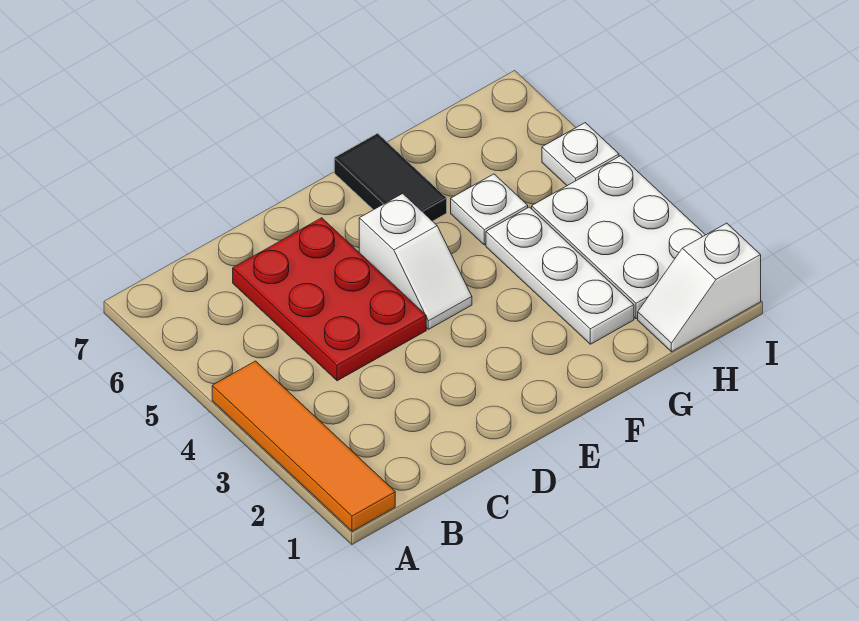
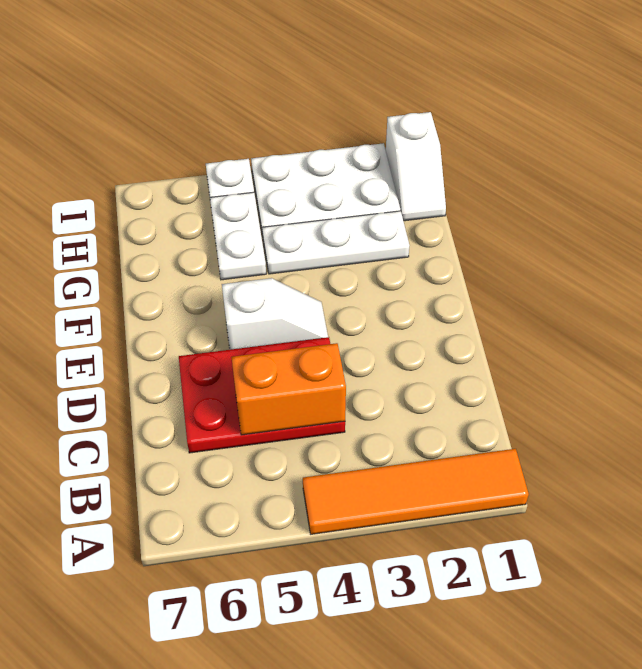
none -> orange brick C4:C5 level 2
black tile F6:F7 level 1 -> none
white plate G5 level 1 -> white plate G5:H5 level 1

